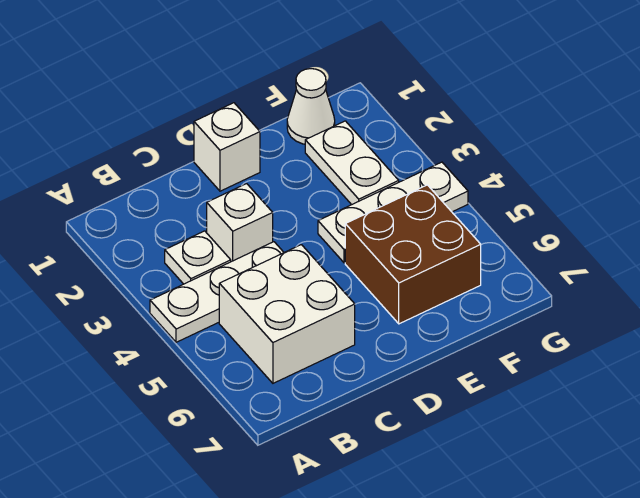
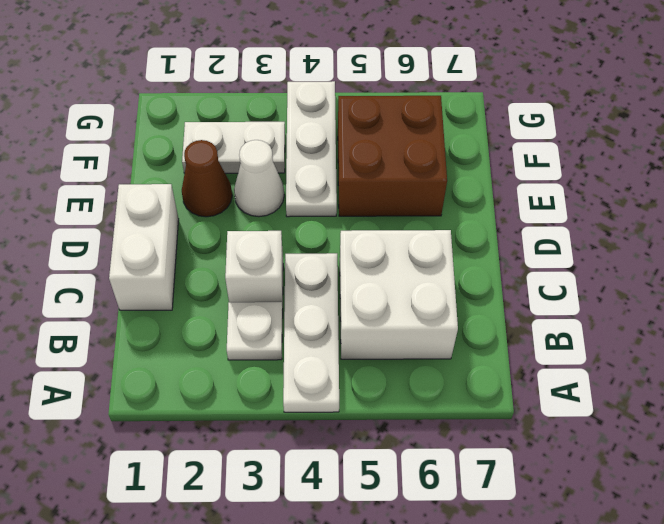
white brick D1 level 1 -> white brick C1:D1 level 1
none -> brown cone E2 level 1
white cone F1 level 1 -> white cone E3 level 1

